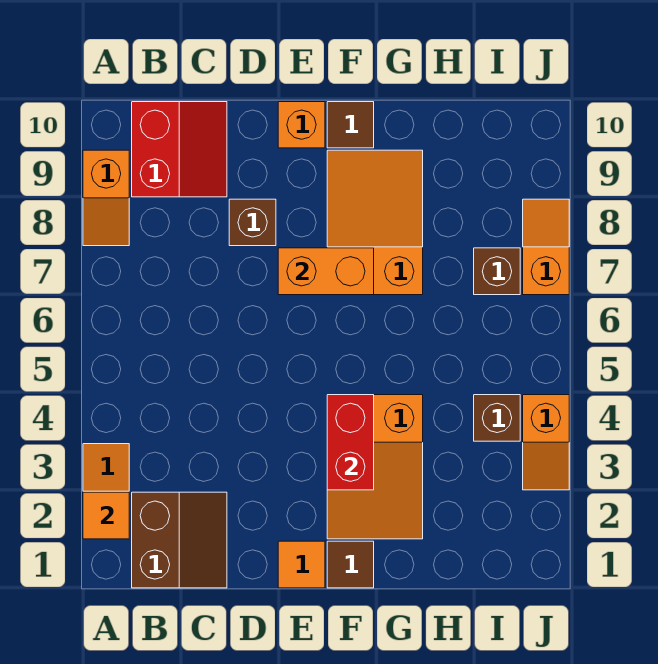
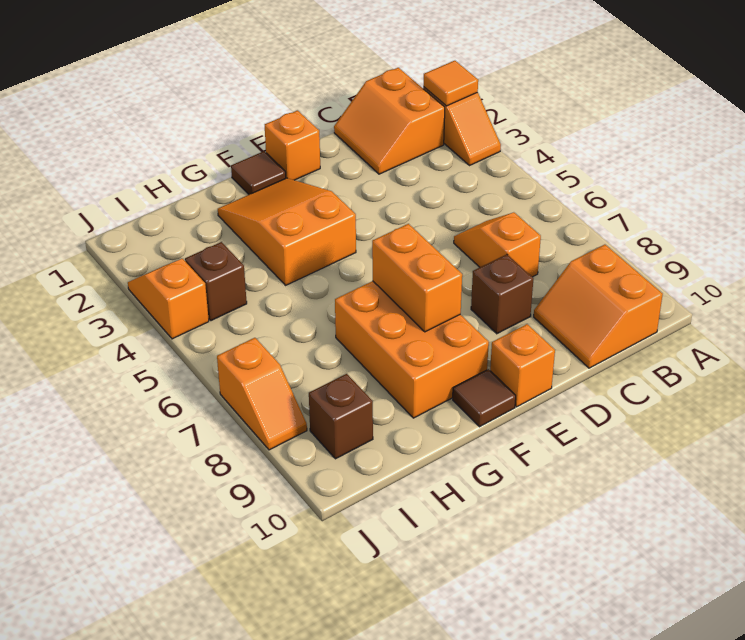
orange slope A8:A9 level 1 top 9 -> orange slope C6:C7 level 1 top 7
brown slope B1:C2 level 1 top B -> orange slope B1:C2 level 1 top B
red slope B9:C10 level 1 top B -> orange slope B9:C10 level 1 top B
orange tile E1 level 1 -> orange brick E1 level 1
orange brick E7:F7 level 2 -> orange brick F7:F8 level 2
red brick F3:F4 level 2 -> none
orange slope F7:G9 level 1 top 7 -> orange brick F7:G9 level 1
brown brick I7 level 1 -> brown brick I9 level 1

